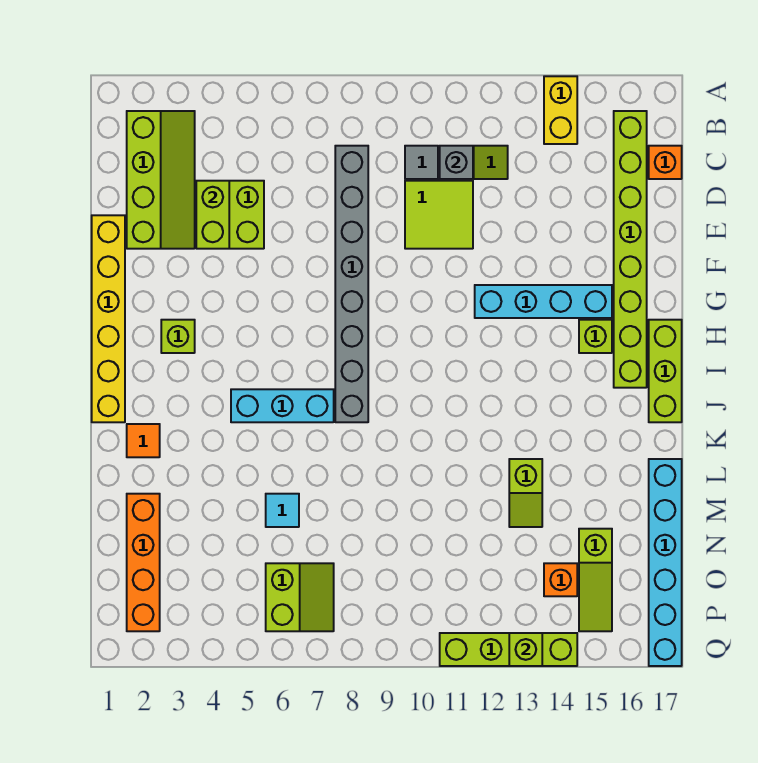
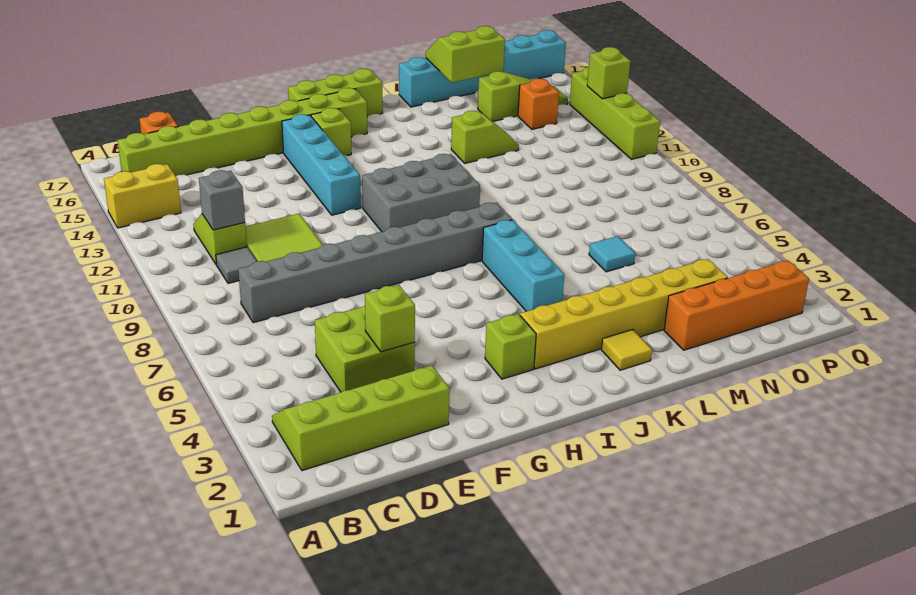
lime brick D4:E4 level 2 -> lime brick E4 level 2
yellow brick E1:J1 level 1 -> yellow brick I3:N3 level 1
none -> grey brick H10:J11 level 1
orange tile K2 level 1 -> yellow tile K2 level 1
lime slope O6:P7 level 1 top 6 -> lime slope M16:N17 level 2 top 16

